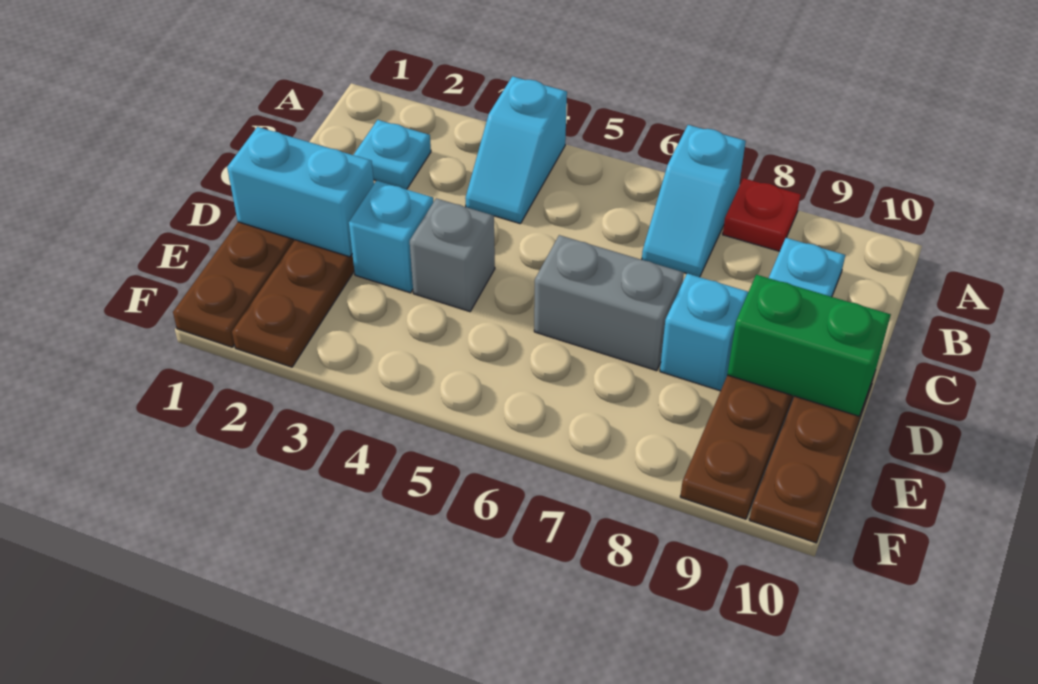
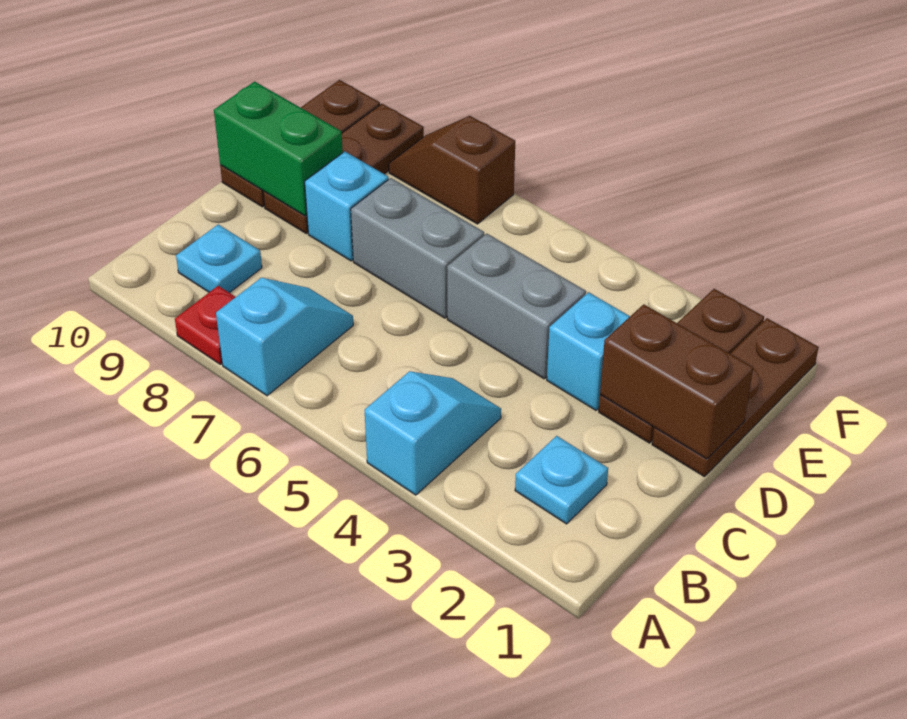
cyan brick D1:D2 level 2 -> brown brick D1:D2 level 2
grey brick D4 level 1 -> grey brick D4:D5 level 1
none -> brown slope F7:F8 level 1 top 7

